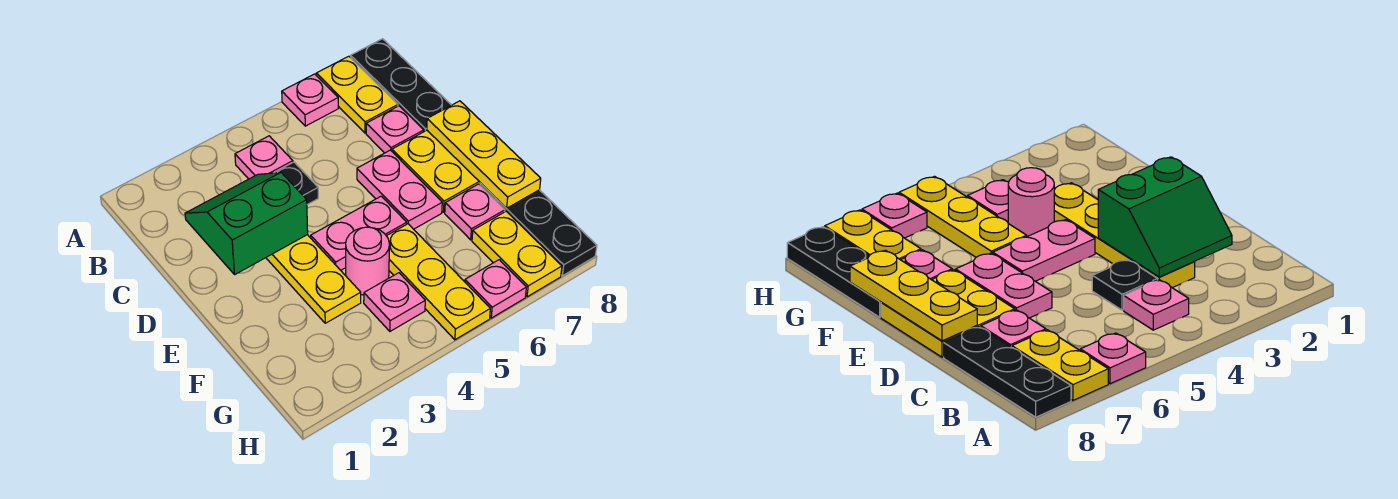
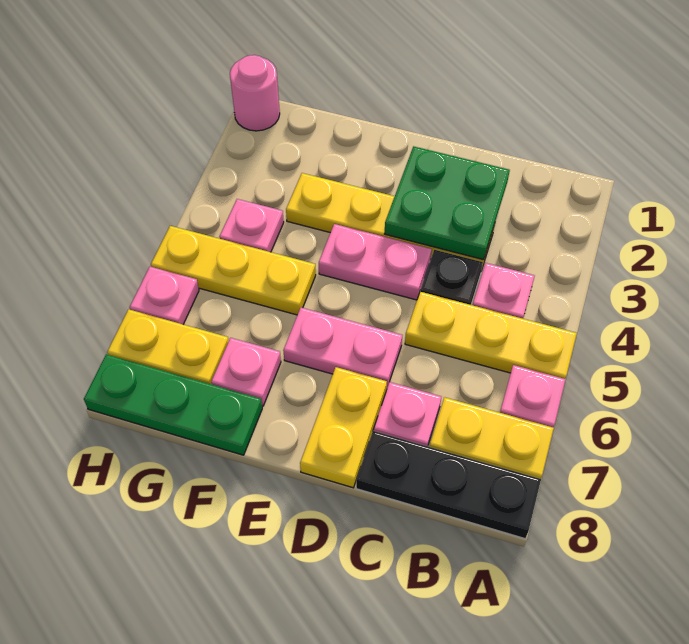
green slope C2:D3 level 2 top D -> green plate C2:D3 level 2
yellow plate D7:E8 level 1 -> yellow plate D7:D8 level 1
yellow plate D8:F8 level 2 -> yellow plate A5:C5 level 1
pink plate E4:E5 level 1 -> pink plate D4:E4 level 1
pink round brick F4 level 1 -> pink round brick H1 level 1
black plate F8:H8 level 1 -> green plate F8:H8 level 1

